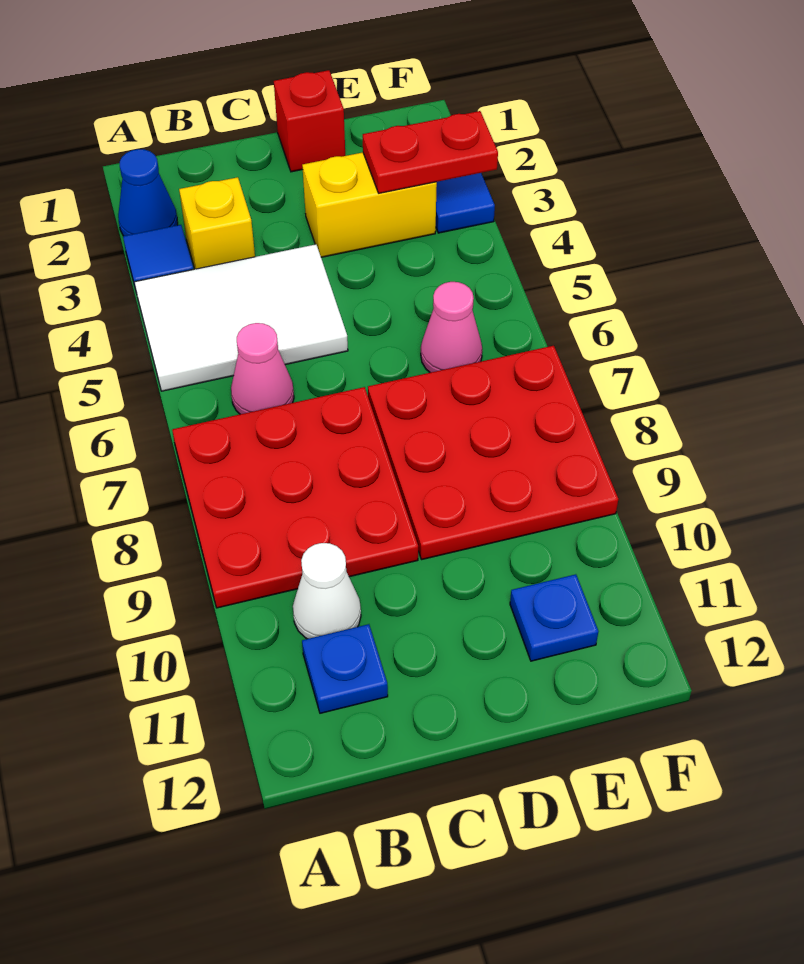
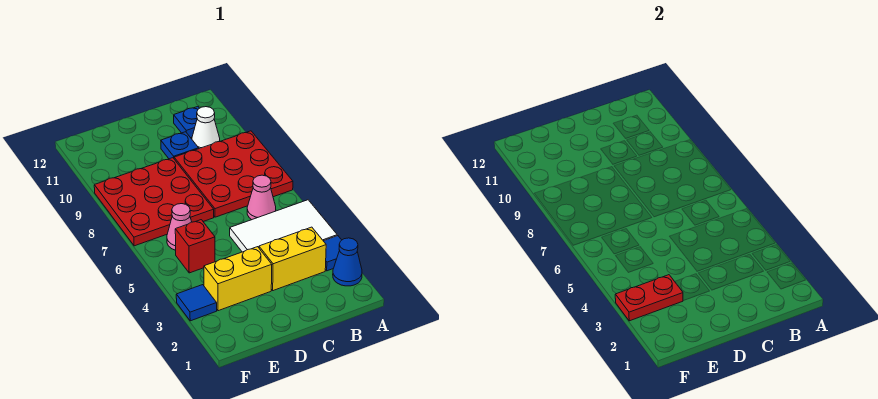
yellow brick B3 level 1 -> yellow brick B3:C3 level 1
red brick D1 level 1 -> red brick E5 level 1
blue plate E11 level 1 -> blue plate C10 level 1

